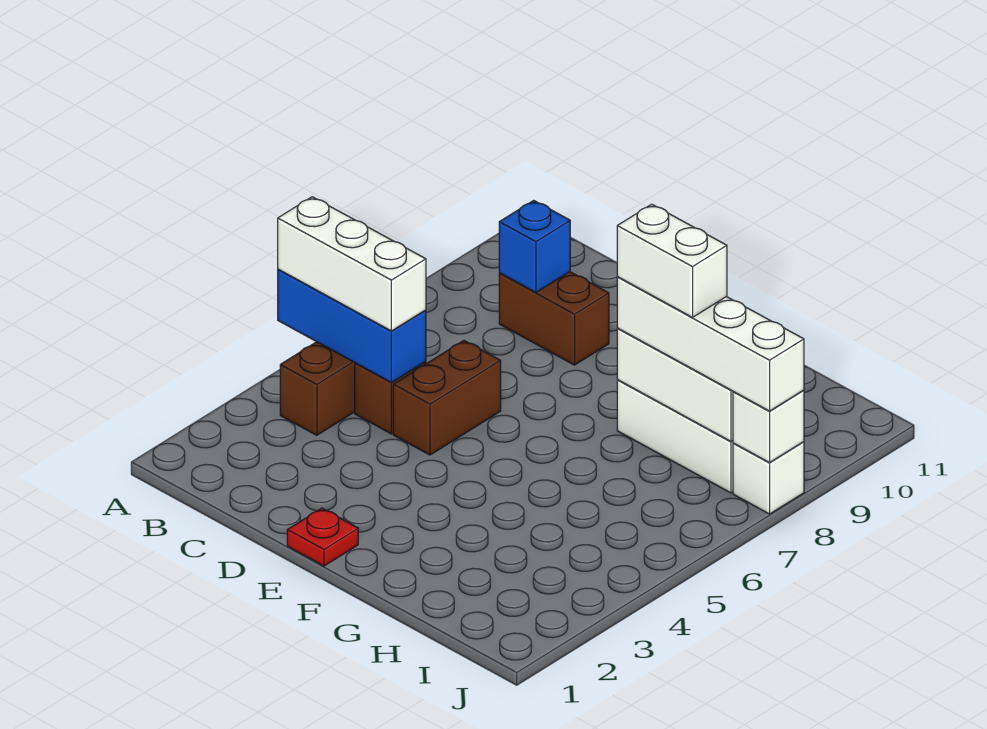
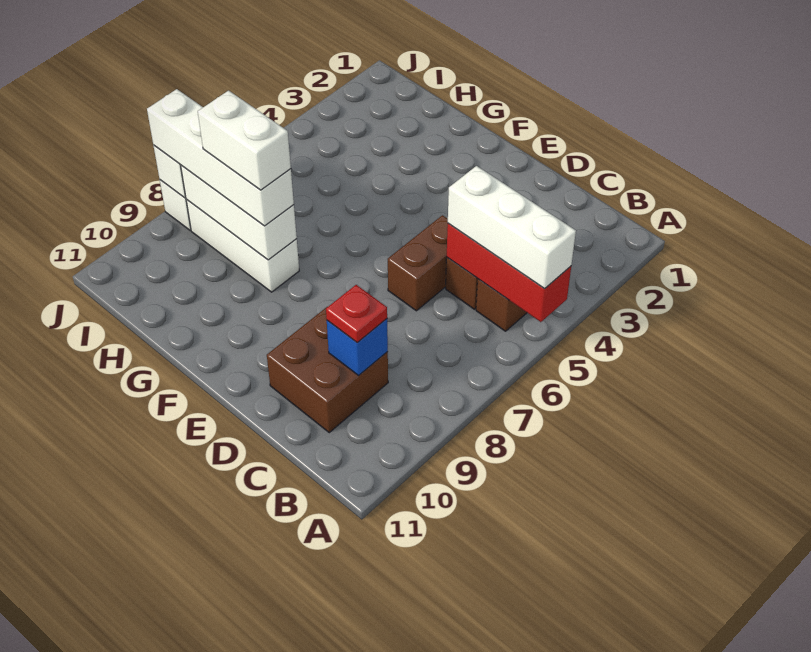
blue brick A5:C5 level 2 -> red brick A5:C5 level 2
brown brick C9:D9 level 1 -> brown brick C9:D10 level 1
red plate E1 level 1 -> red plate C9 level 3

